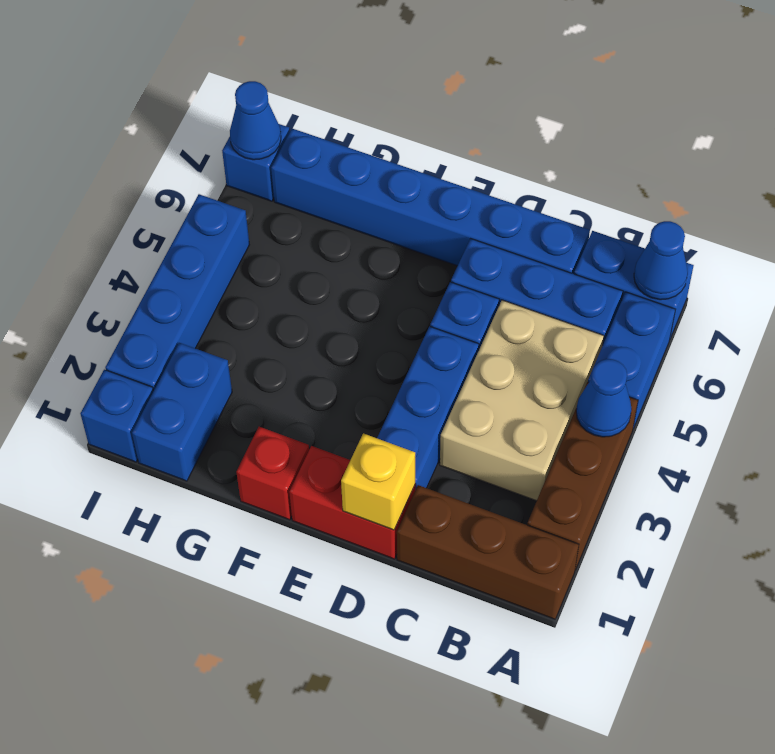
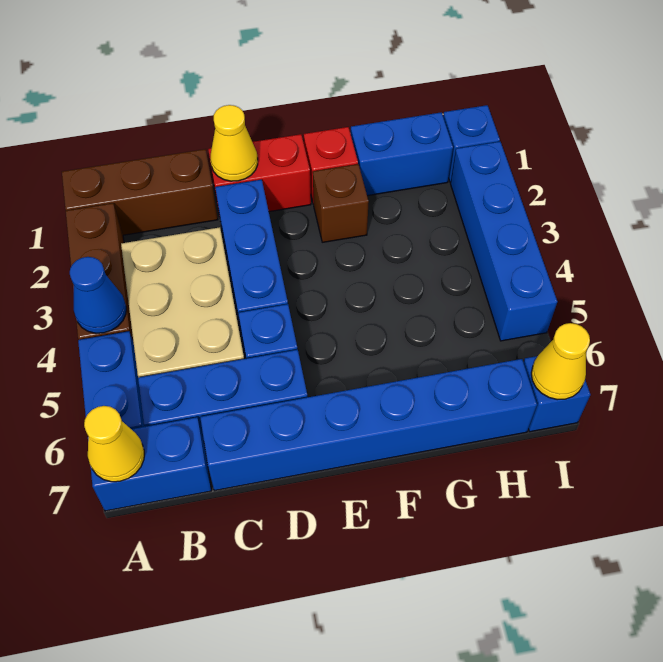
blue cone A7 level 2 -> yellow cone A7 level 2
yellow brick D1 level 2 -> yellow cone D1 level 2
none -> brown brick F2 level 1
blue brick H1:H2 level 1 -> blue brick G1:H1 level 1
blue cone I7 level 2 -> yellow cone I7 level 2

